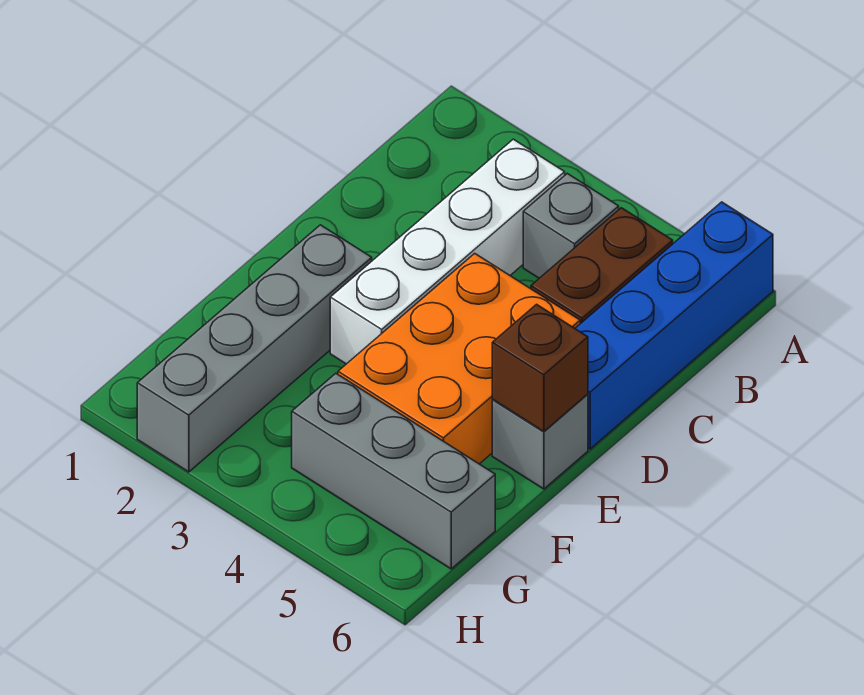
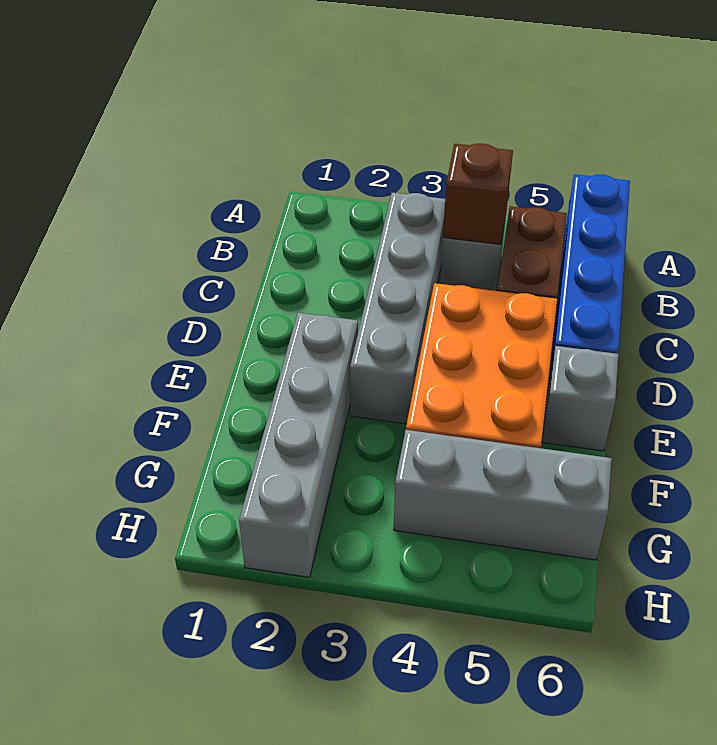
white brick B3:E3 level 1 -> grey brick B3:E3 level 1
brown brick E6 level 2 -> brown brick B4 level 2

